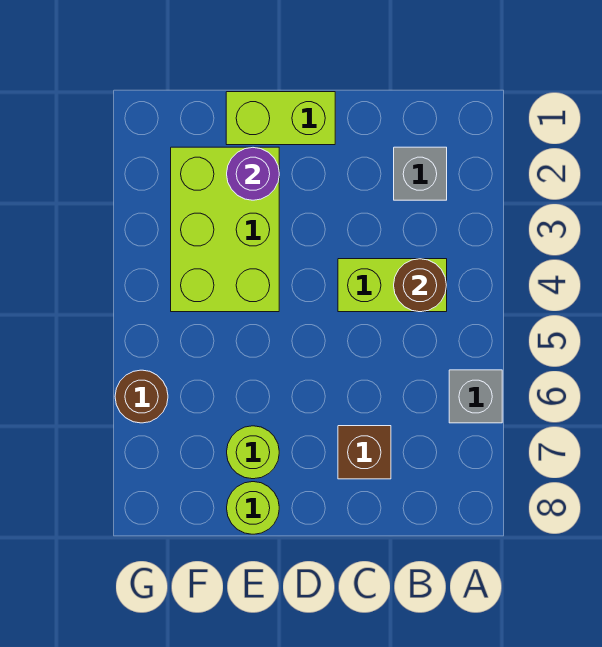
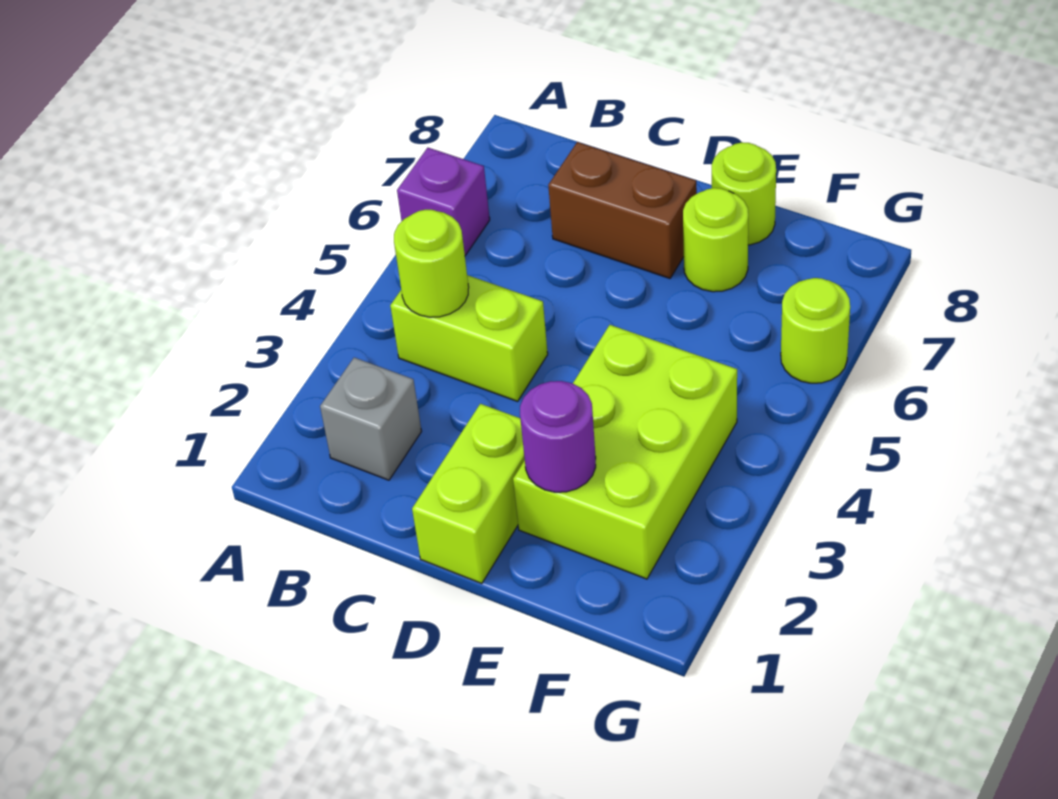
grey brick A6 level 1 -> purple brick A6 level 1
brown round brick B4 level 2 -> lime round brick B4 level 2
brown brick C7 level 1 -> brown brick C7:D7 level 1
lime brick D1:E1 level 1 -> lime brick D1:D2 level 1
brown round brick G6 level 1 -> lime round brick G6 level 1

